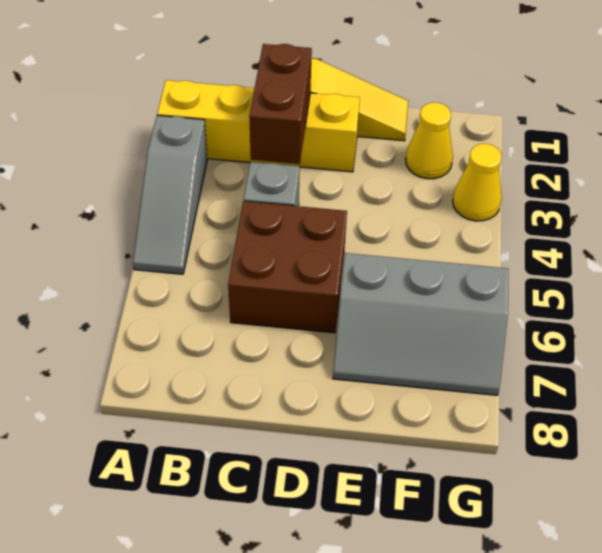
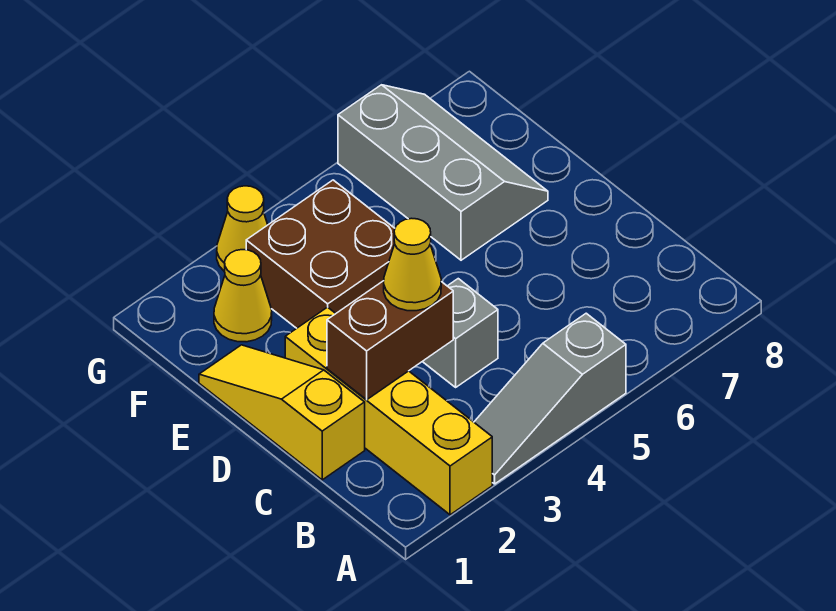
grey slope A3:A5 level 1 top 3 -> grey slope A3:A5 level 1 top 5
none -> yellow cone C3 level 3
brown brick C5:D6 level 1 -> brown brick E3:F4 level 1

